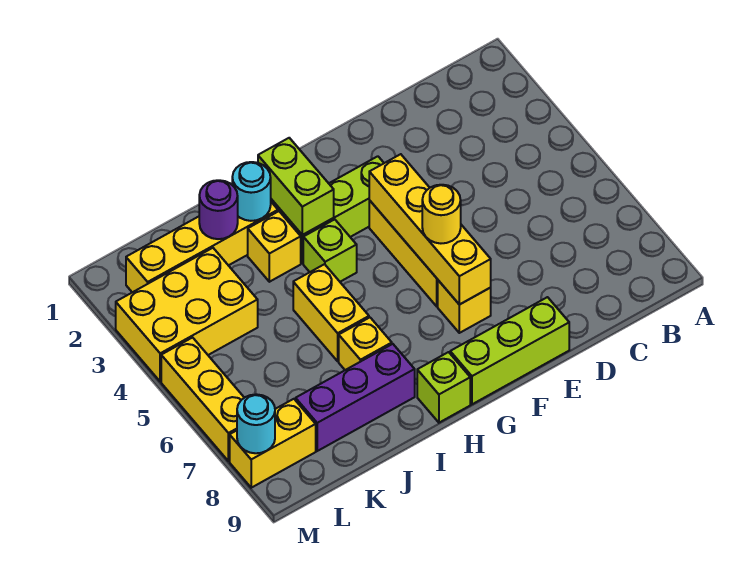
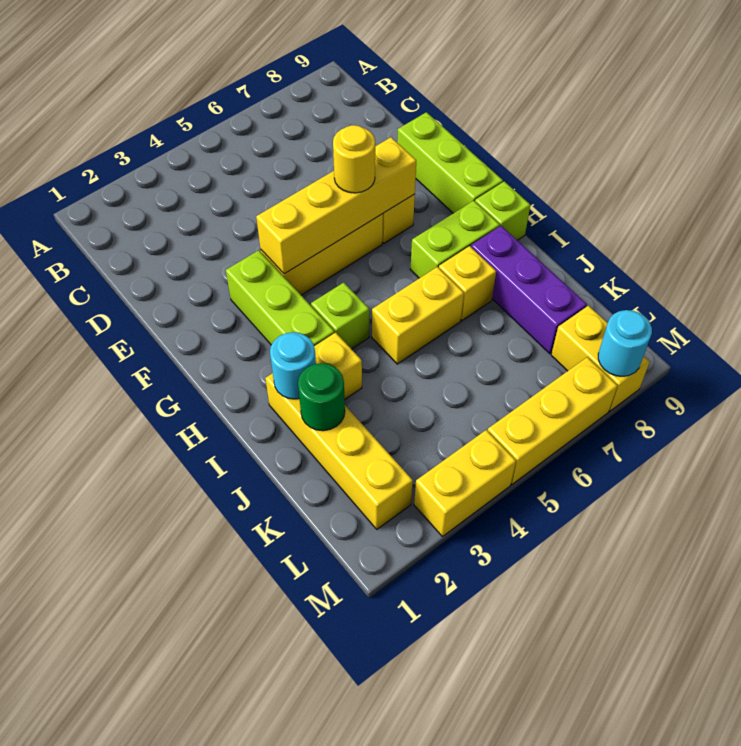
lime brick H2:H3 level 2 -> lime brick H7:H8 level 1
purple round brick J2 level 2 -> green round brick J2 level 2
yellow brick K3:M4 level 1 -> yellow brick M3:M4 level 1

